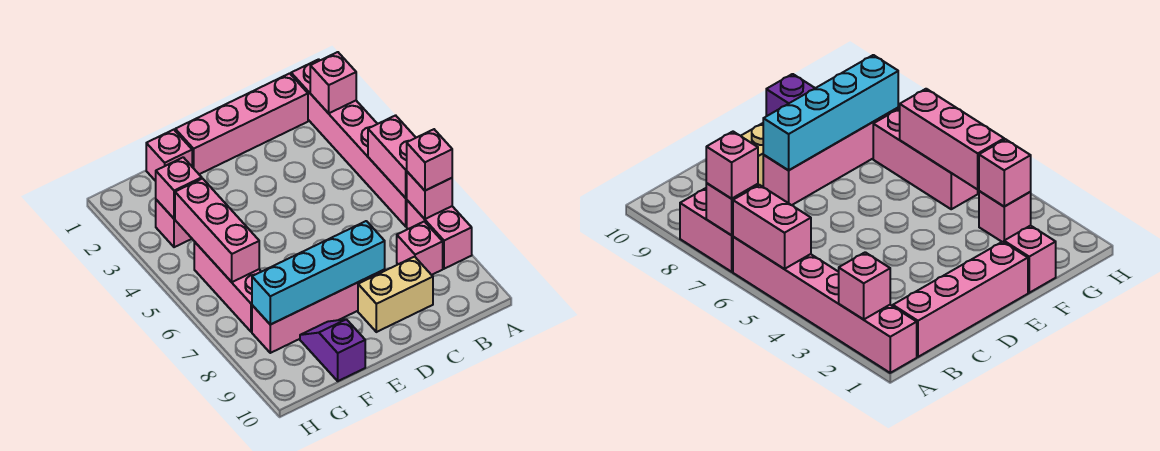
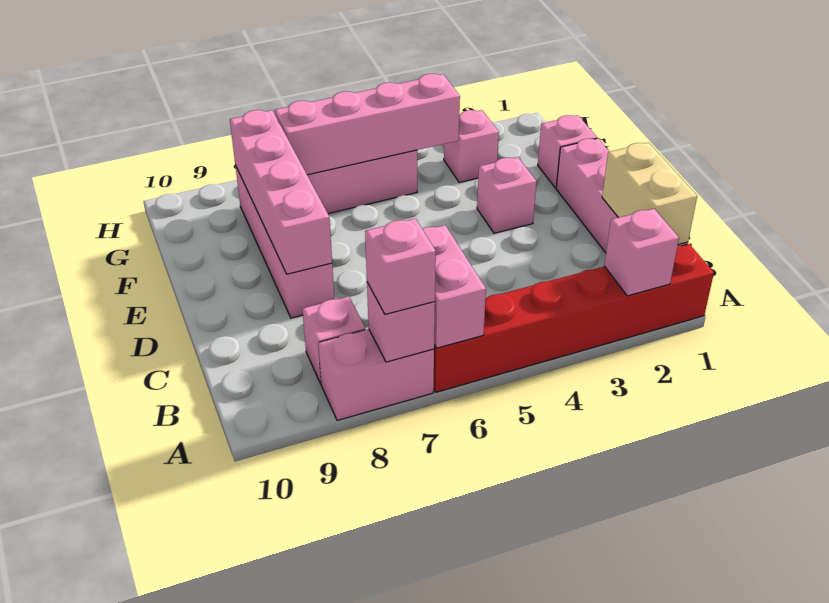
pink brick A1:A6 level 1 -> red brick A1:A6 level 1
pink brick A5:A6 level 2 -> pink brick A6:B6 level 2
tan brick C9:D9 level 1 -> tan brick B1:C1 level 2
cyan brick D8:G8 level 2 -> pink brick D8:G8 level 2
purple slope F9:F10 level 1 top 10 -> none
pink brick G3 level 2 -> pink brick E3 level 1
pink brick G4:G6 level 2 -> pink brick G4:G7 level 2

